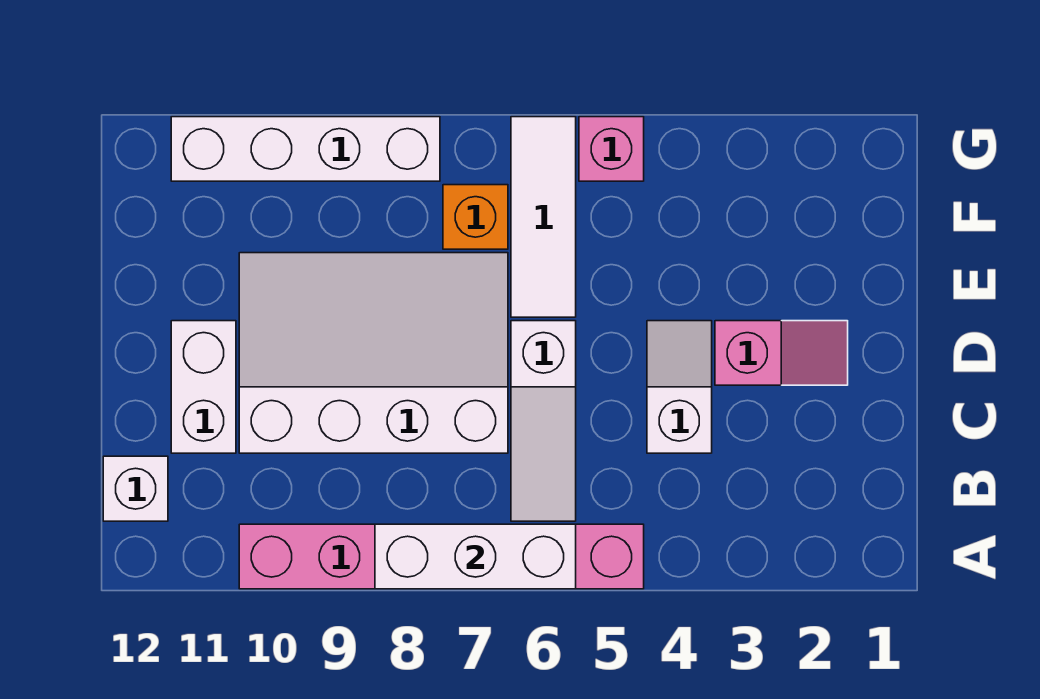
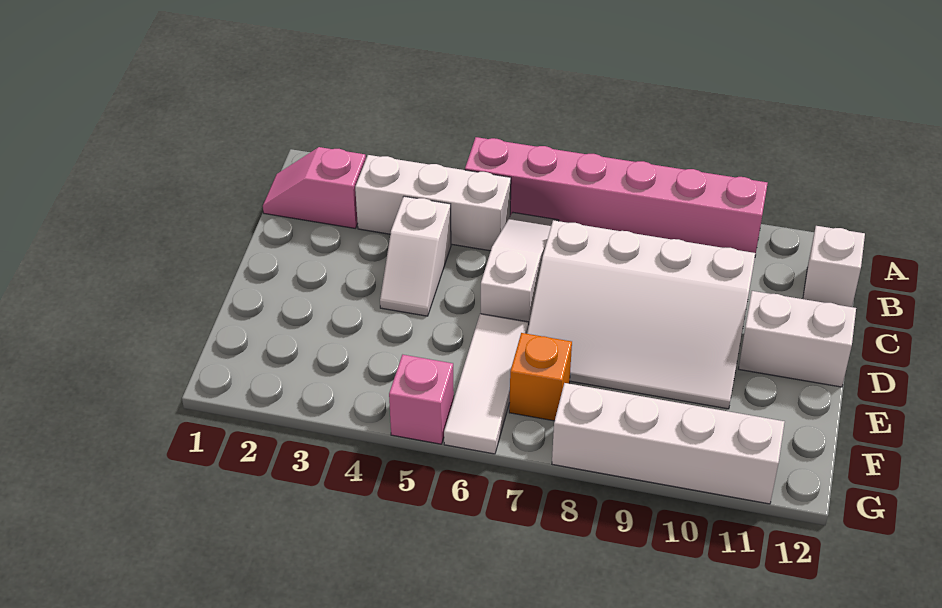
white brick A6:A8 level 2 -> white brick B3:B5 level 1
white brick C11:D11 level 1 -> white brick D11:D12 level 1
pink slope D2:D3 level 1 top 3 -> pink slope B1:B2 level 1 top 2

